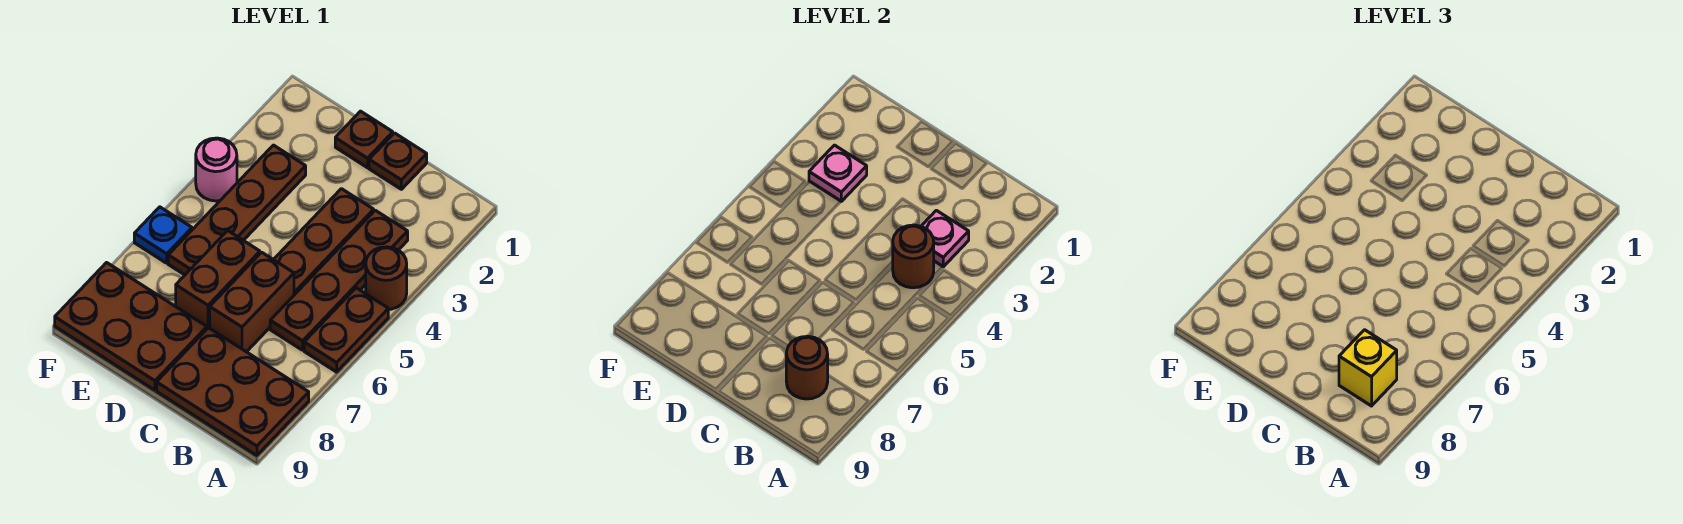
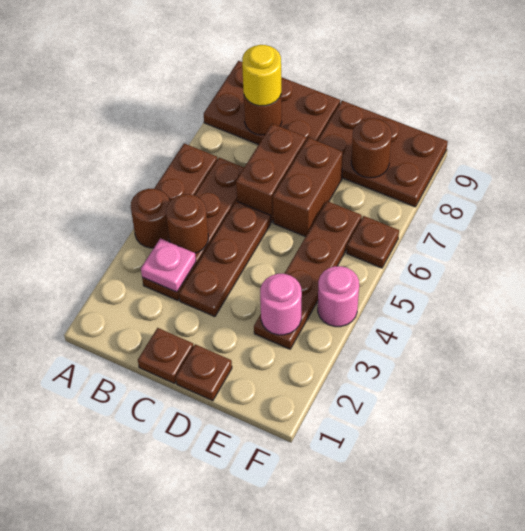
yellow brick B8 level 3 -> yellow round brick B8 level 3
pink plate E3 level 2 -> pink round brick E3 level 2
none -> brown round brick E8 level 2
blue plate F6 level 1 -> brown plate F6 level 1

